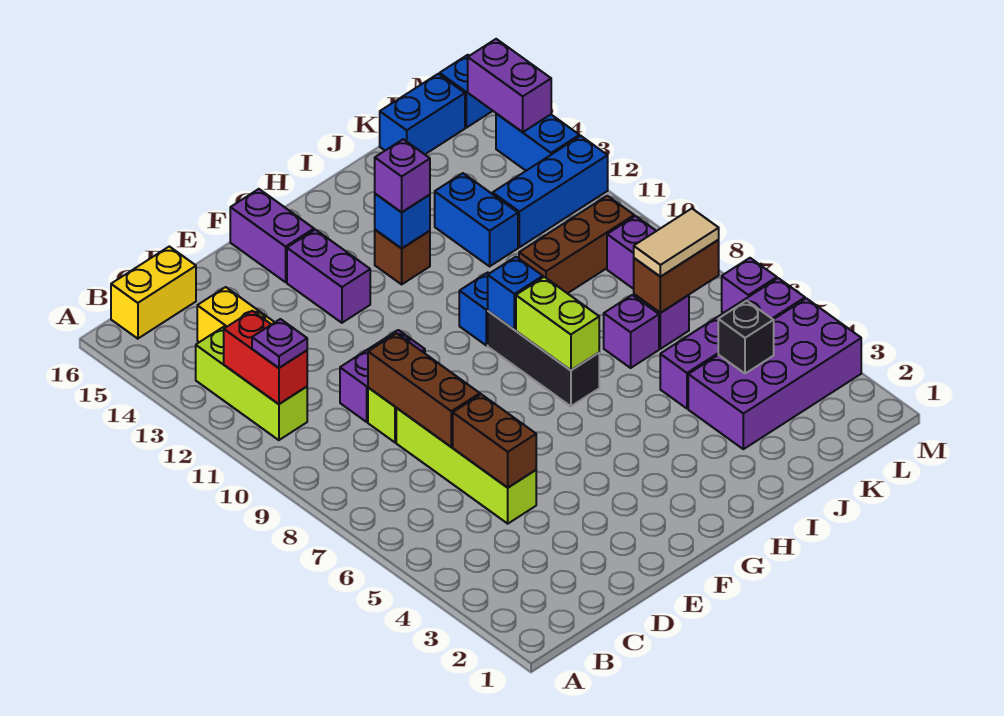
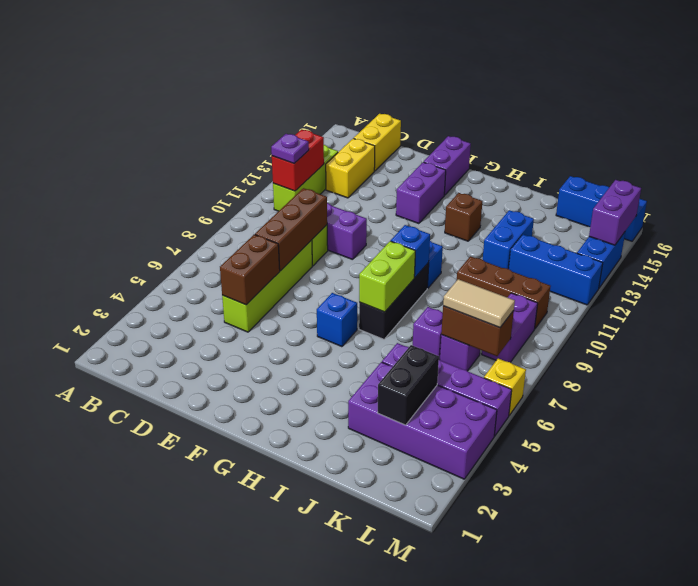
yellow brick B16:C16 level 1 -> yellow brick C15:C16 level 1
blue brick H13 level 2 -> blue brick G6 level 1
purple brick H13 level 3 -> none
black brick K4 level 2 -> black brick K3:K4 level 2
purple brick M6 level 1 -> yellow brick M6 level 1

